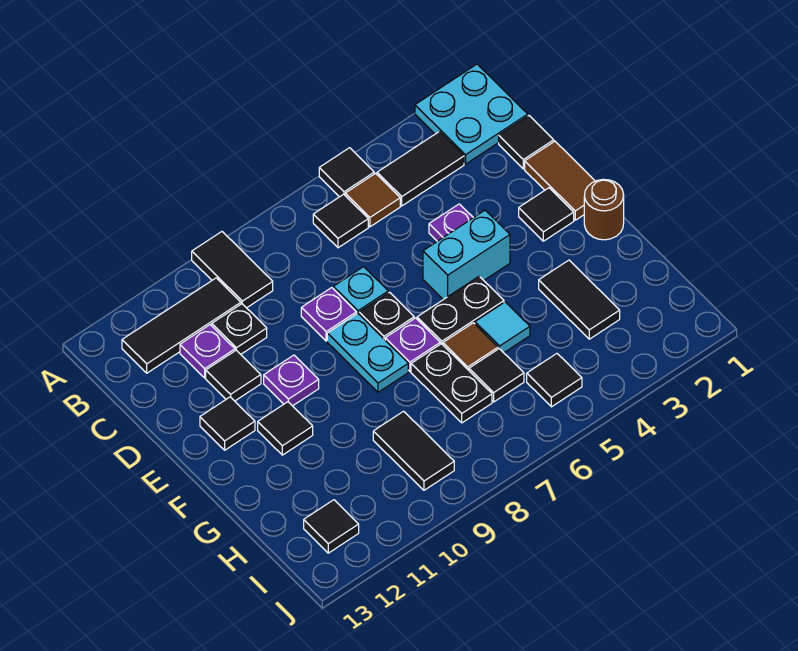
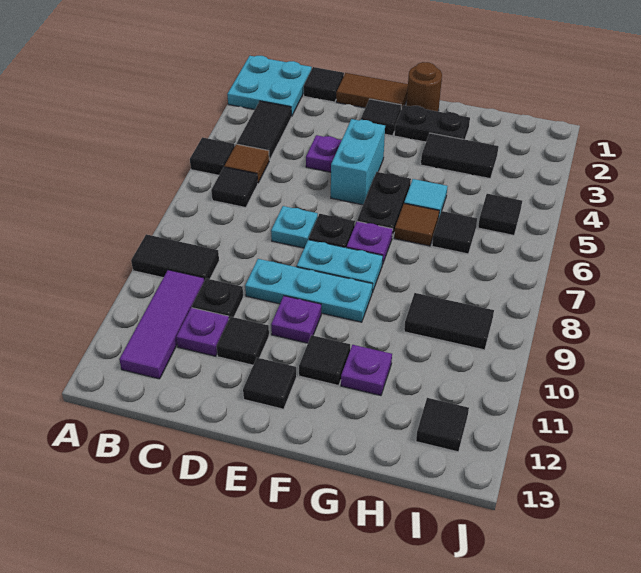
black tile B10:B12 level 1 -> purple tile B10:B12 level 1
purple plate D8 level 1 -> purple plate G11 level 1
none -> cyan plate D9:F9 level 1
black plate G7:H7 level 1 -> black plate F2:G2 level 1

